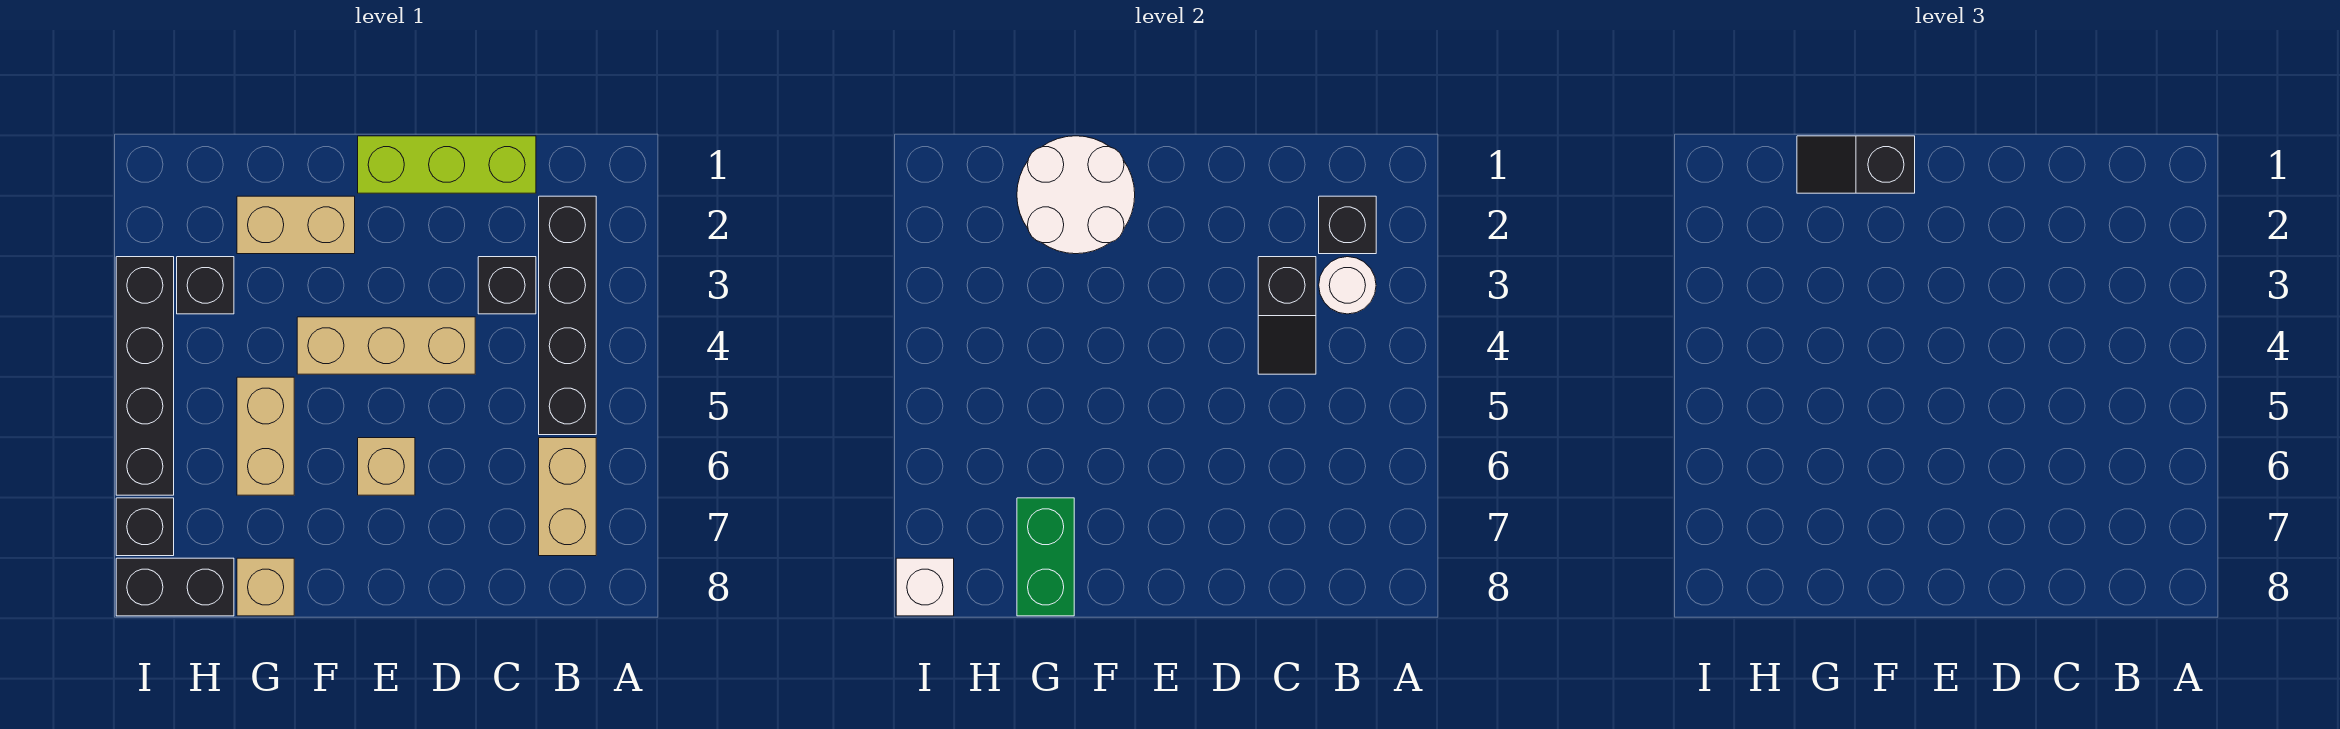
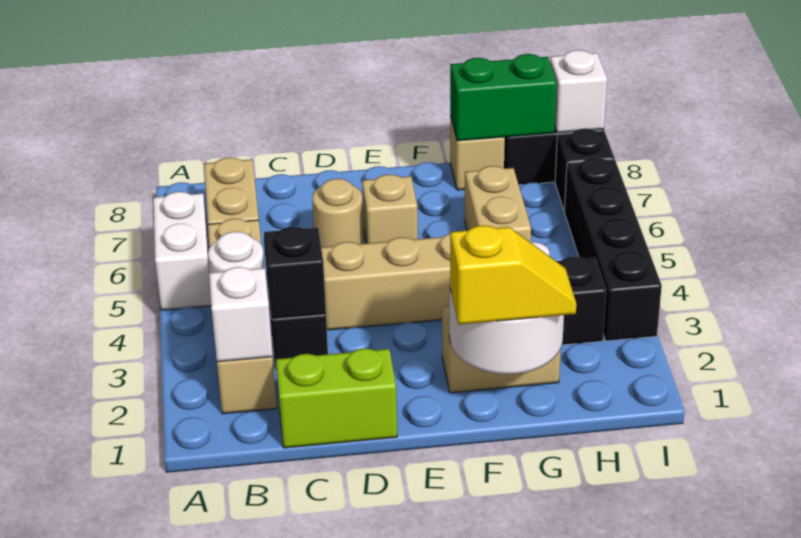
none -> white brick A5:A6 level 1
black brick B2:B5 level 1 -> tan brick B2:B5 level 1
black brick B2 level 2 -> white brick B2 level 2
lime brick C1:E1 level 1 -> lime brick C1:D1 level 1
none -> tan round brick D6 level 1
black slope F1:G1 level 3 top F -> yellow slope F1:G1 level 3 top F
green brick G7:G8 level 2 -> green brick G8:H8 level 2

